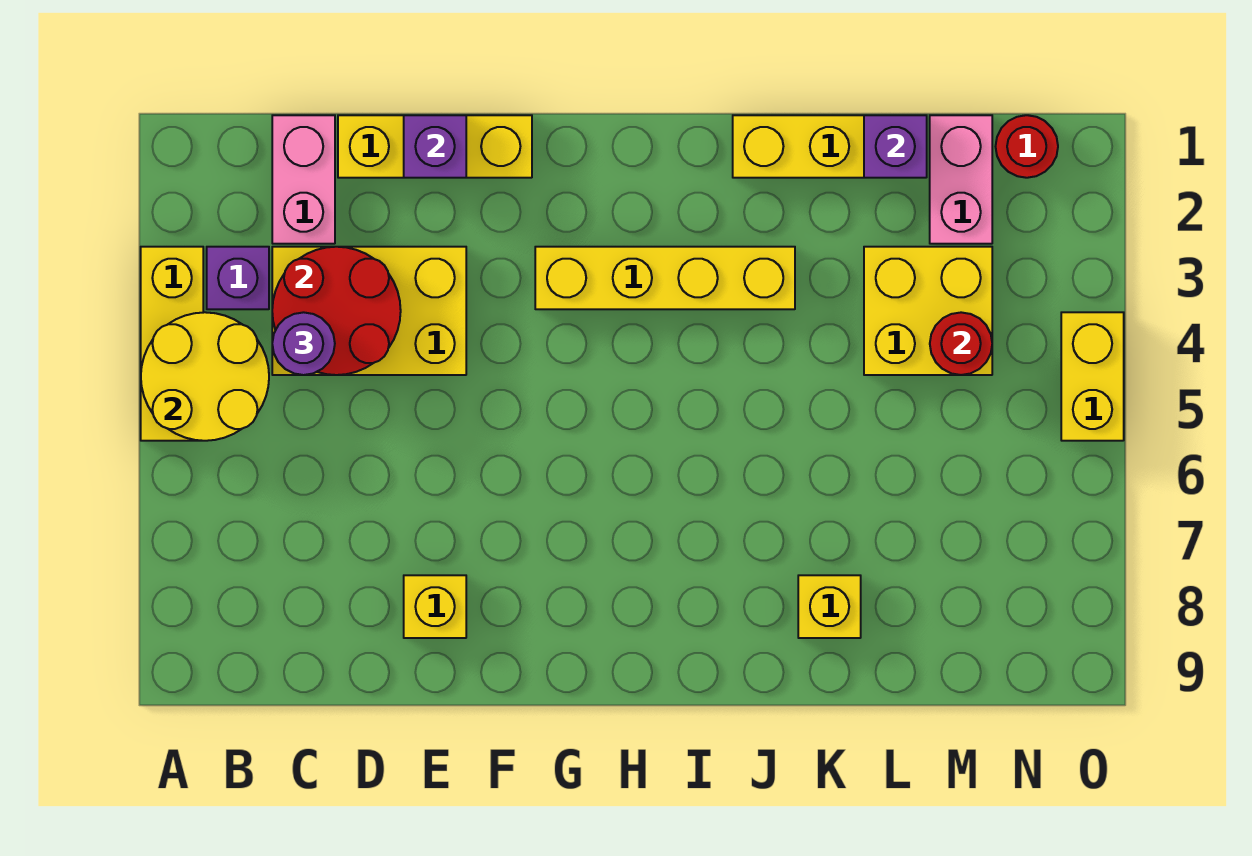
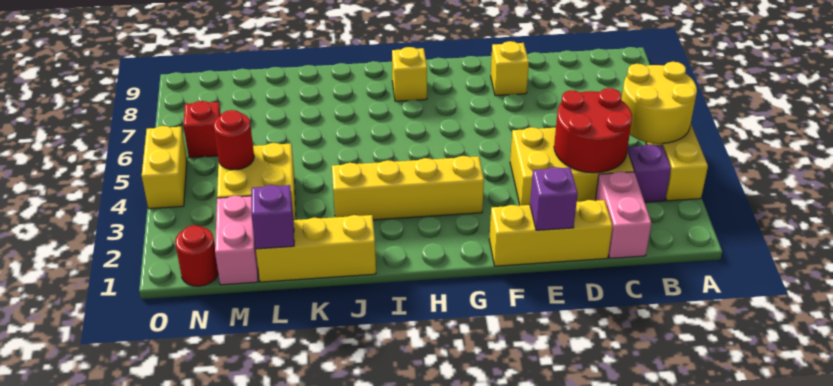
purple round brick C4 level 3 -> none
yellow brick K8 level 1 -> yellow brick H8 level 1
none -> red brick N6 level 1

